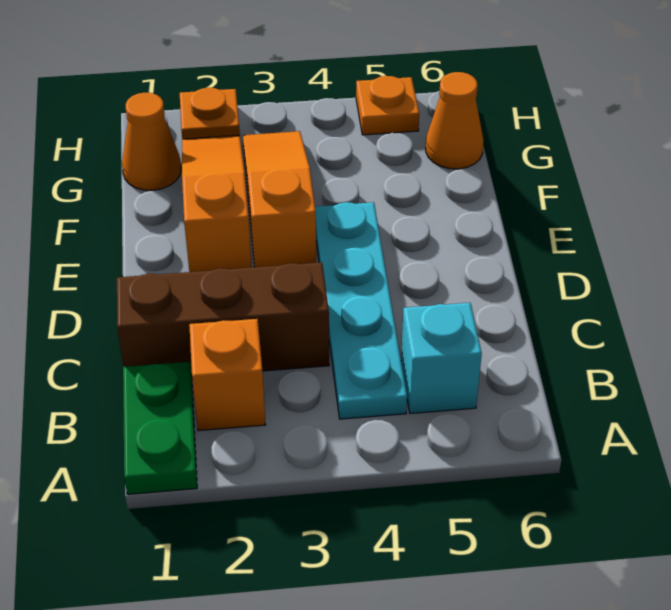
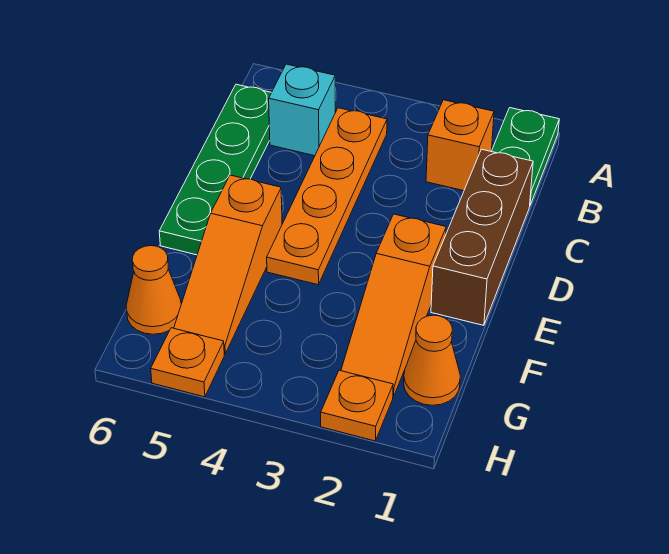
cyan plate B4:E4 level 1 -> orange plate B4:E4 level 1
none -> green plate B6:E6 level 1
brown brick C1:C3 level 1 -> brown brick C1:E1 level 1
orange slope E3:G3 level 1 top E -> orange slope E5:G5 level 1 top E

